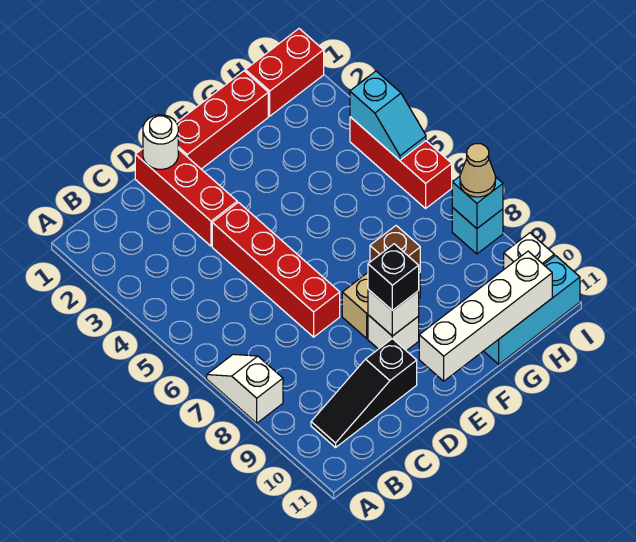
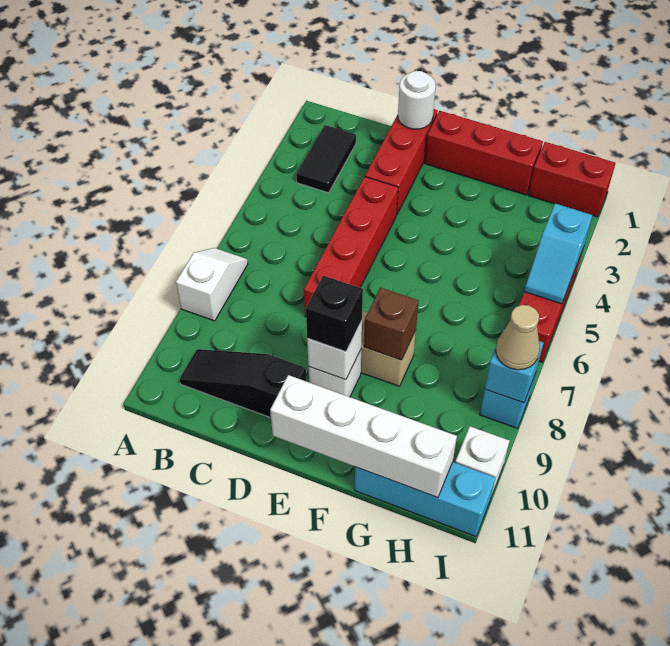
none -> black tile B2:B3 level 1

